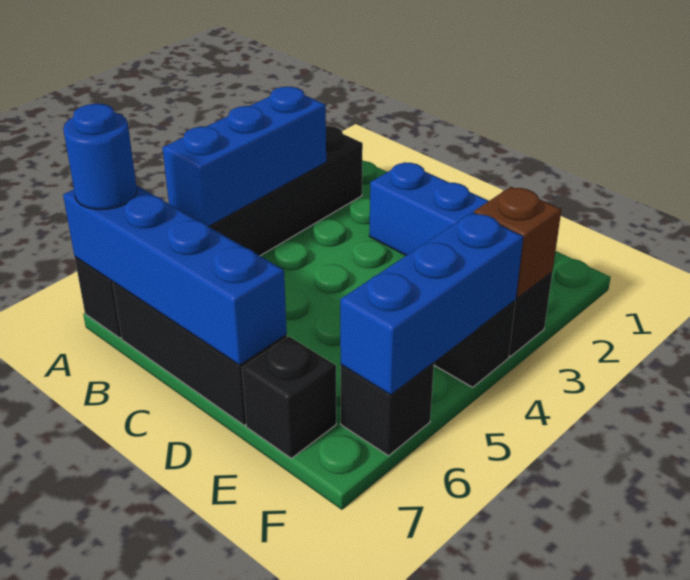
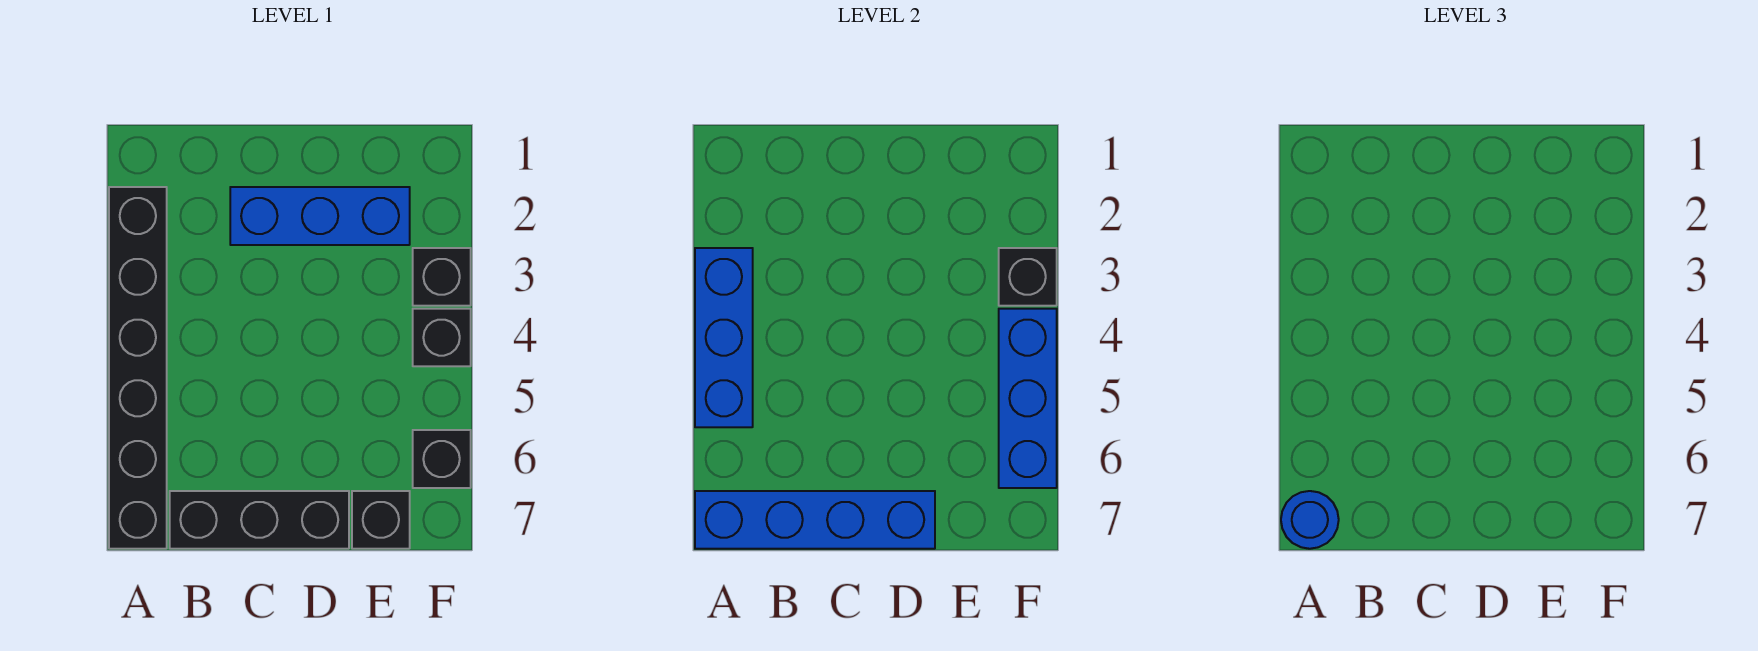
brown brick F3 level 2 -> black brick F3 level 2

